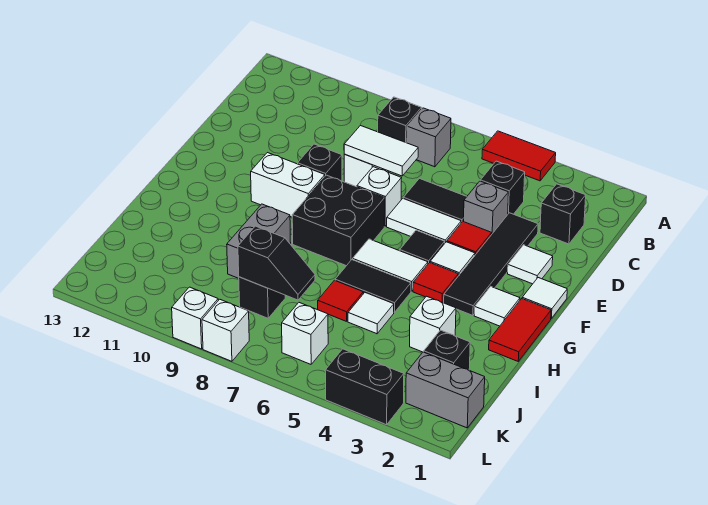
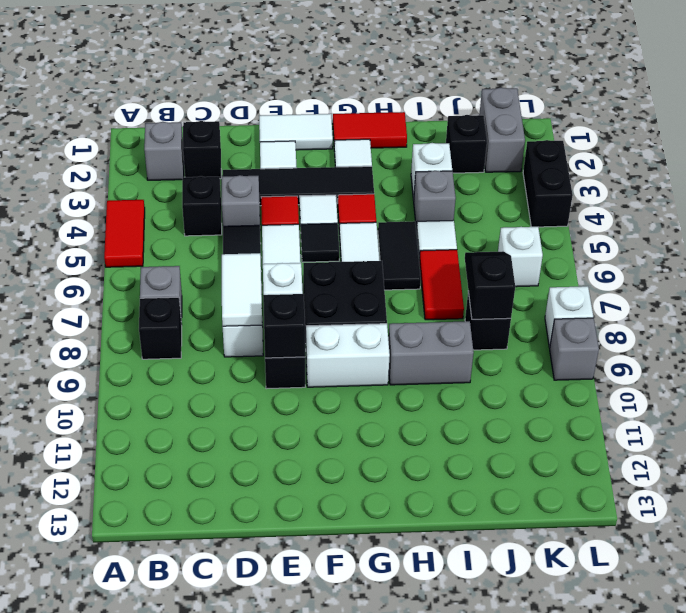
none -> grey brick B2 level 1
none -> black brick E9 level 2
white tile F1 level 1 -> white tile E1:F1 level 1
white brick F9:F10 level 1 -> white brick F9:G9 level 1
none -> grey brick I4 level 1
red tile I6 level 1 -> red tile I6:I7 level 1
white brick L9 level 1 -> grey brick L9 level 1

